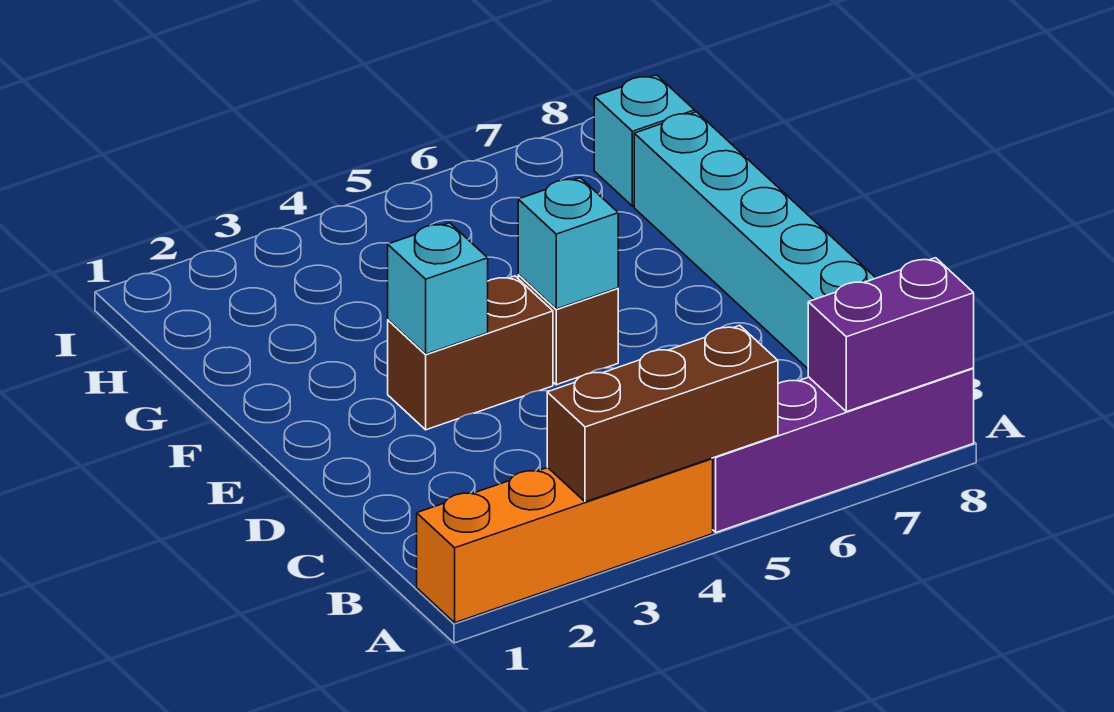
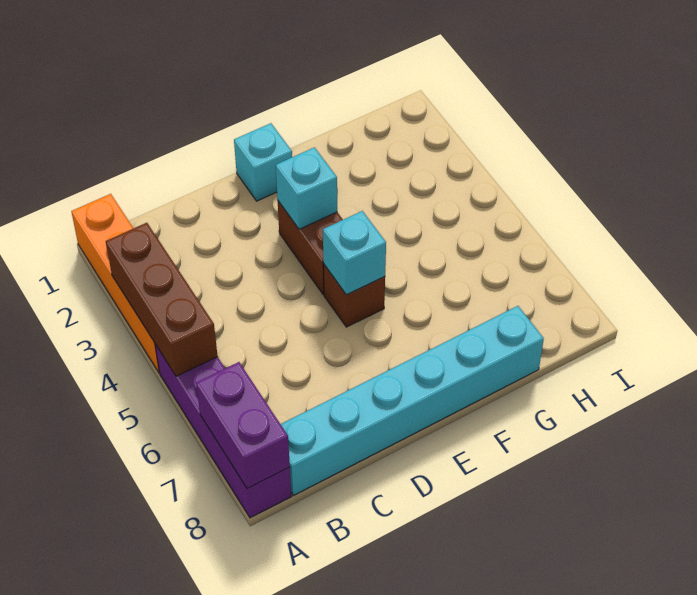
cyan brick H8 level 1 -> cyan brick E1 level 1

